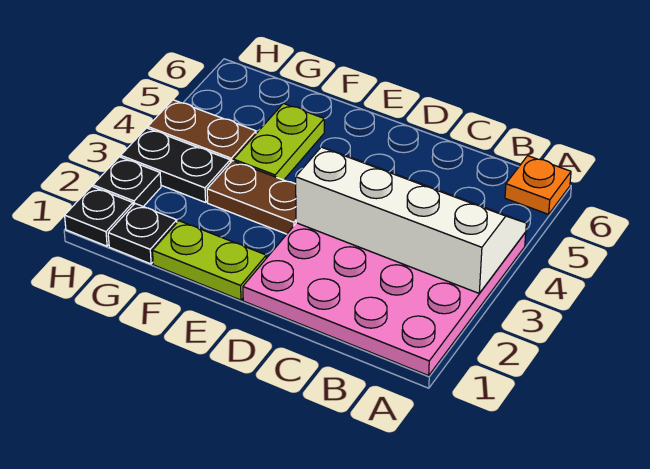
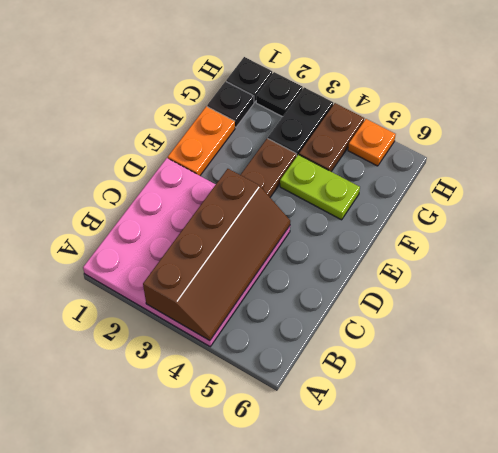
white slope A3:D4 level 2 top 3 -> brown slope A3:D4 level 2 top 3
orange plate A6 level 1 -> orange plate H5 level 1
lime plate E1:F1 level 1 -> orange plate E1:F1 level 1

